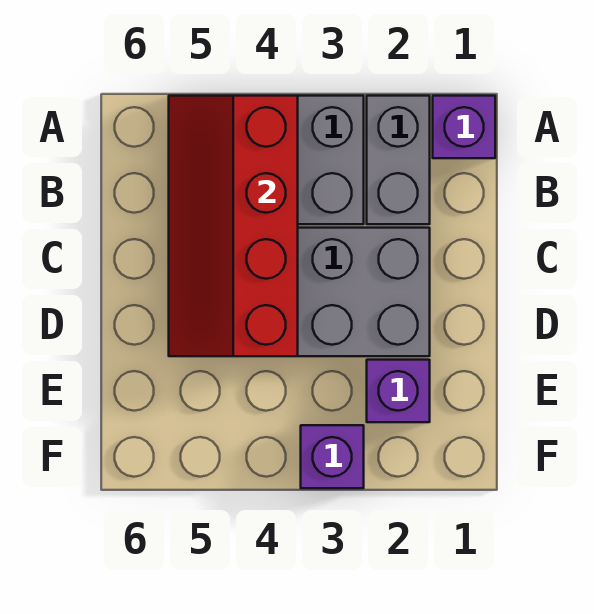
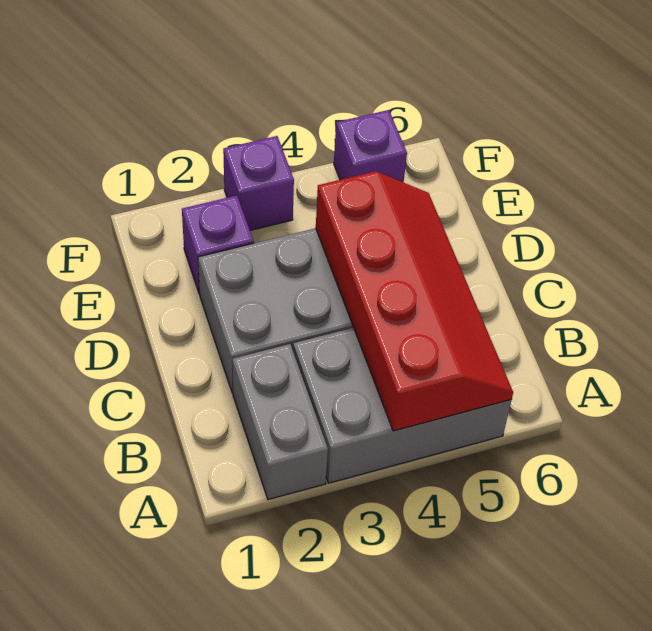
purple brick A1 level 1 -> purple brick F5 level 1

